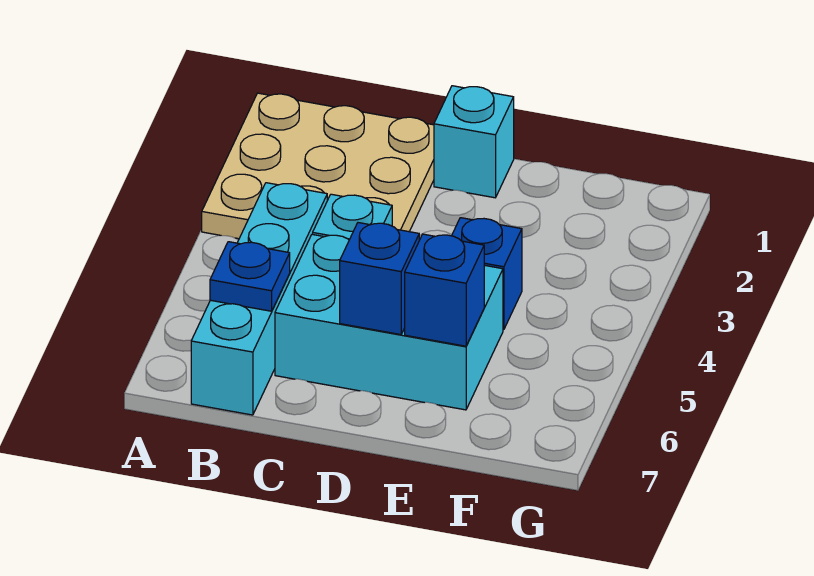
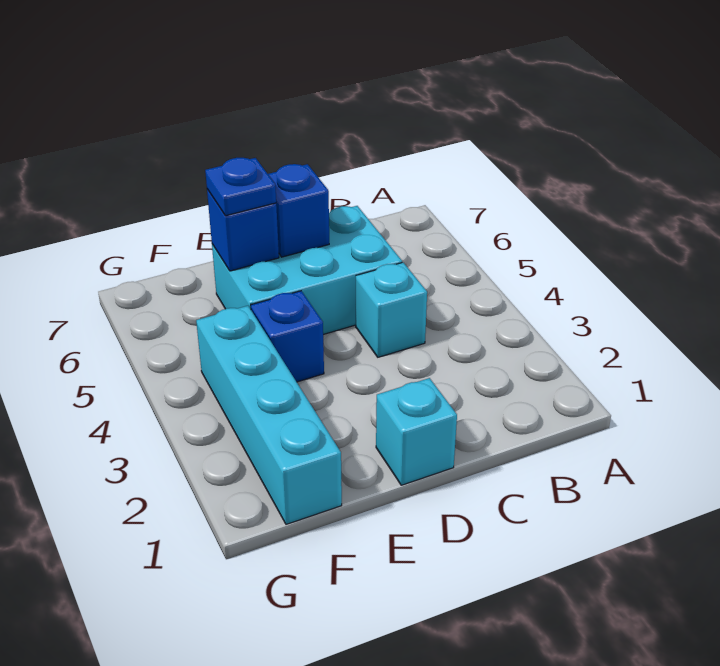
tan plate A1:C3 level 1 -> none
cyan brick B4:B7 level 1 -> cyan brick F1:F4 level 1
blue plate B6 level 2 -> blue plate E6 level 3

